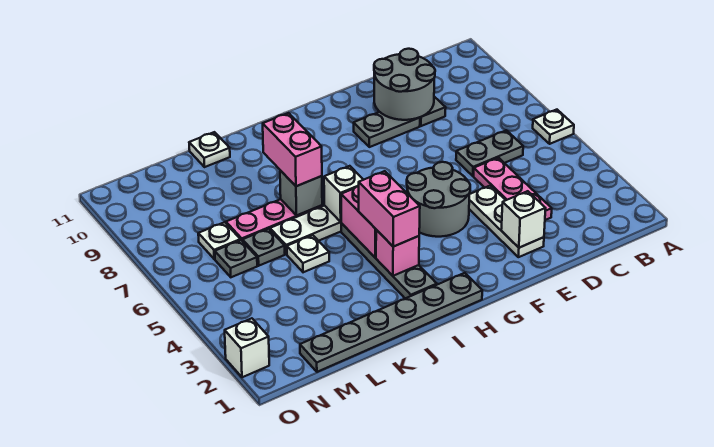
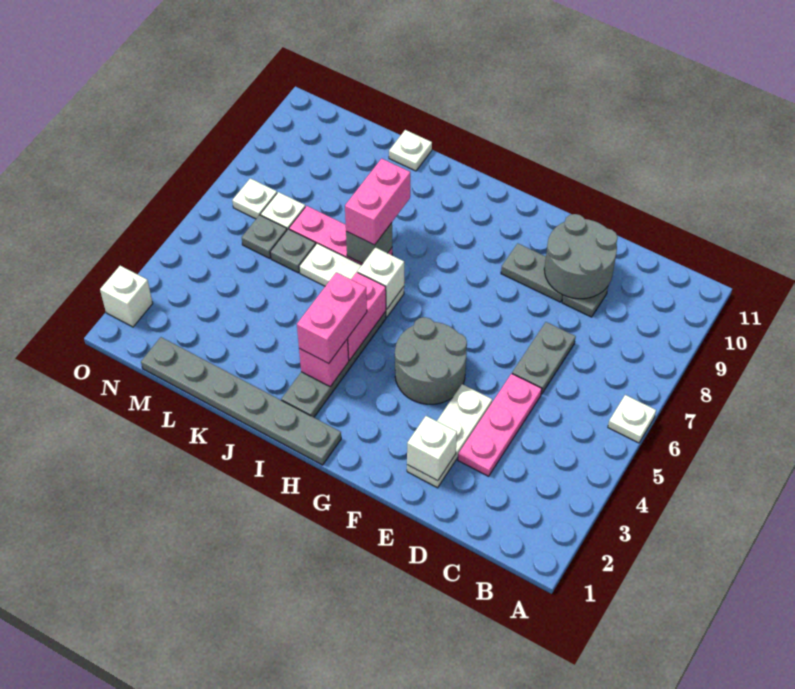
grey plate C6:D6 level 1 -> grey plate D6:D7 level 1
white plate K5 level 1 -> white plate N7 level 1

